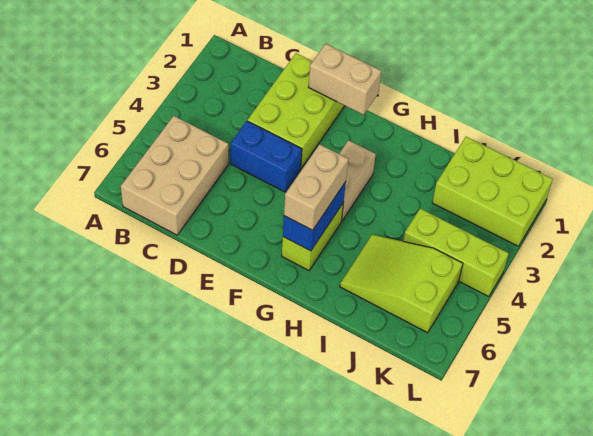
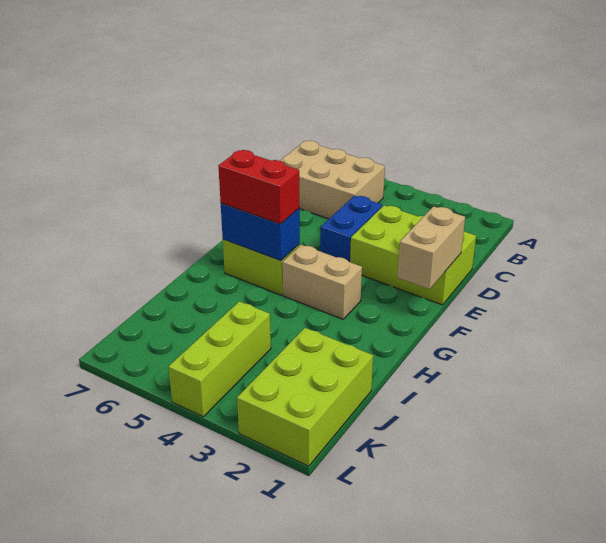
tan brick G5:G6 level 3 -> red brick G5:G6 level 3
lime slope I5:K6 level 1 top K -> none

